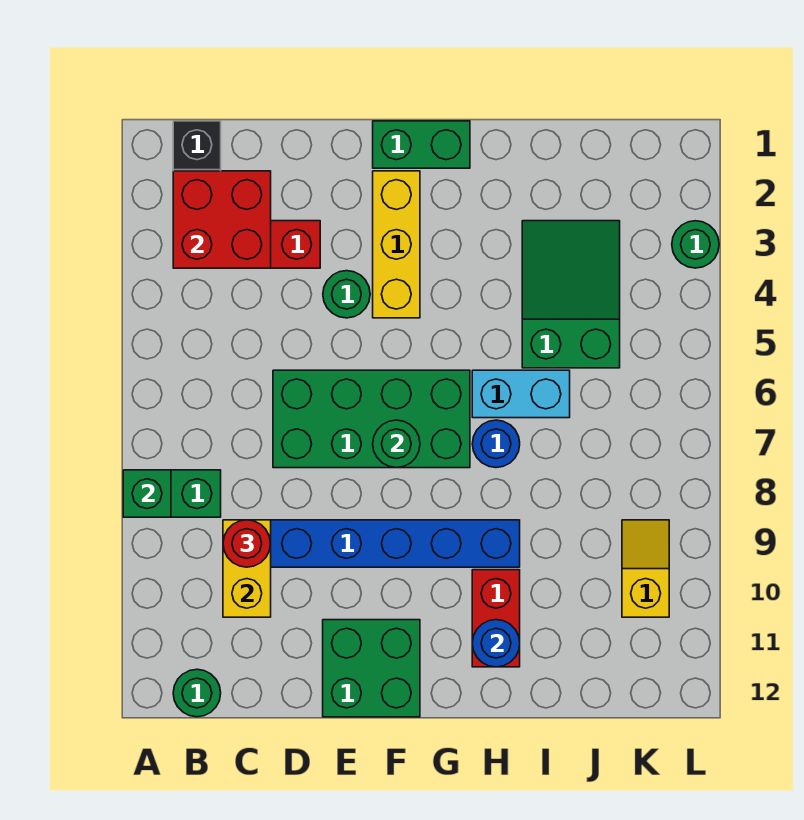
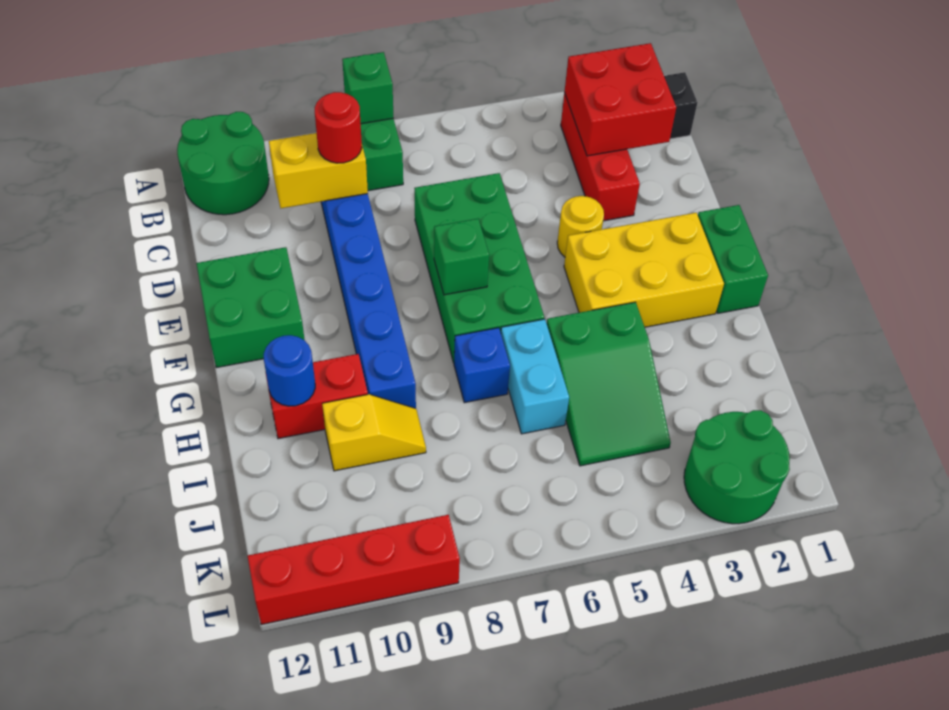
green round brick B12 level 1 -> green round brick A11:B12 level 1
green round brick E4 level 1 -> yellow round brick E4 level 1
yellow brick F2:F4 level 1 -> yellow brick F2:G4 level 1
green round brick F7 level 2 -> green brick F7 level 2
blue round brick H7 level 1 -> blue brick H7 level 1
green slope I3:J5 level 1 top 5 -> green slope H4:J5 level 1 top H
yellow slope K9:K10 level 1 top 10 -> yellow slope I9:I10 level 1 top 10
green round brick L3 level 1 -> green round brick K2:L3 level 1
none -> red brick L9:L12 level 1

